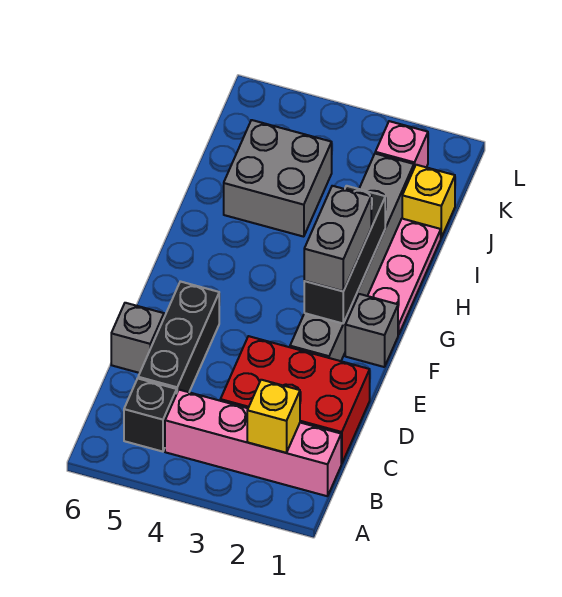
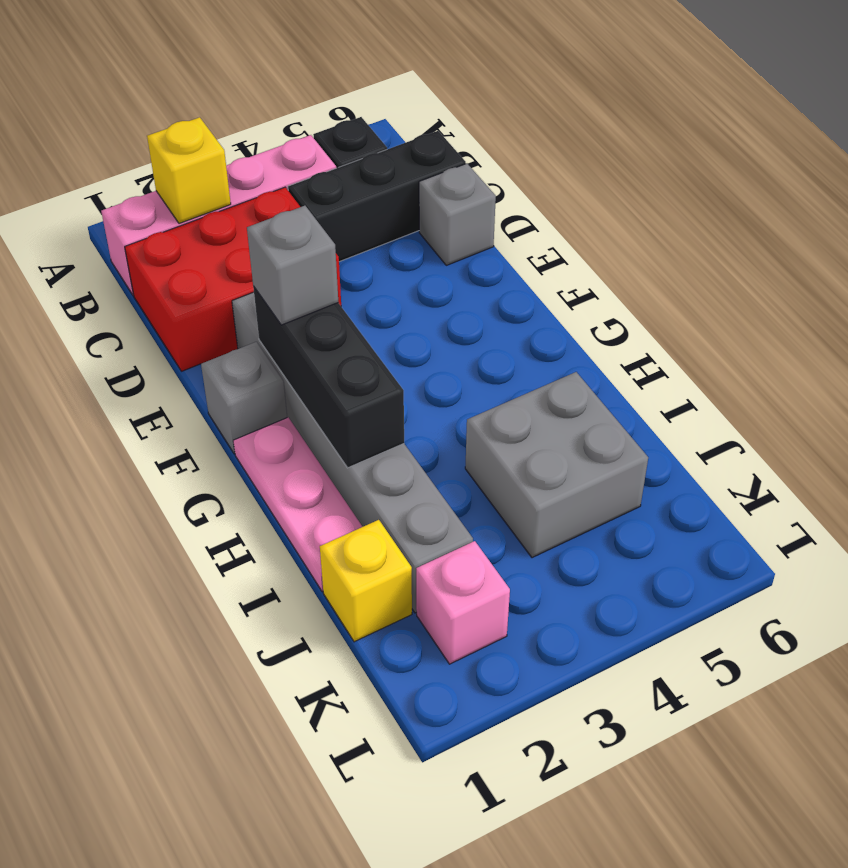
black brick C5:E5 level 1 -> black brick C4:C6 level 1
grey brick F2:G2 level 3 -> grey brick F2 level 3

